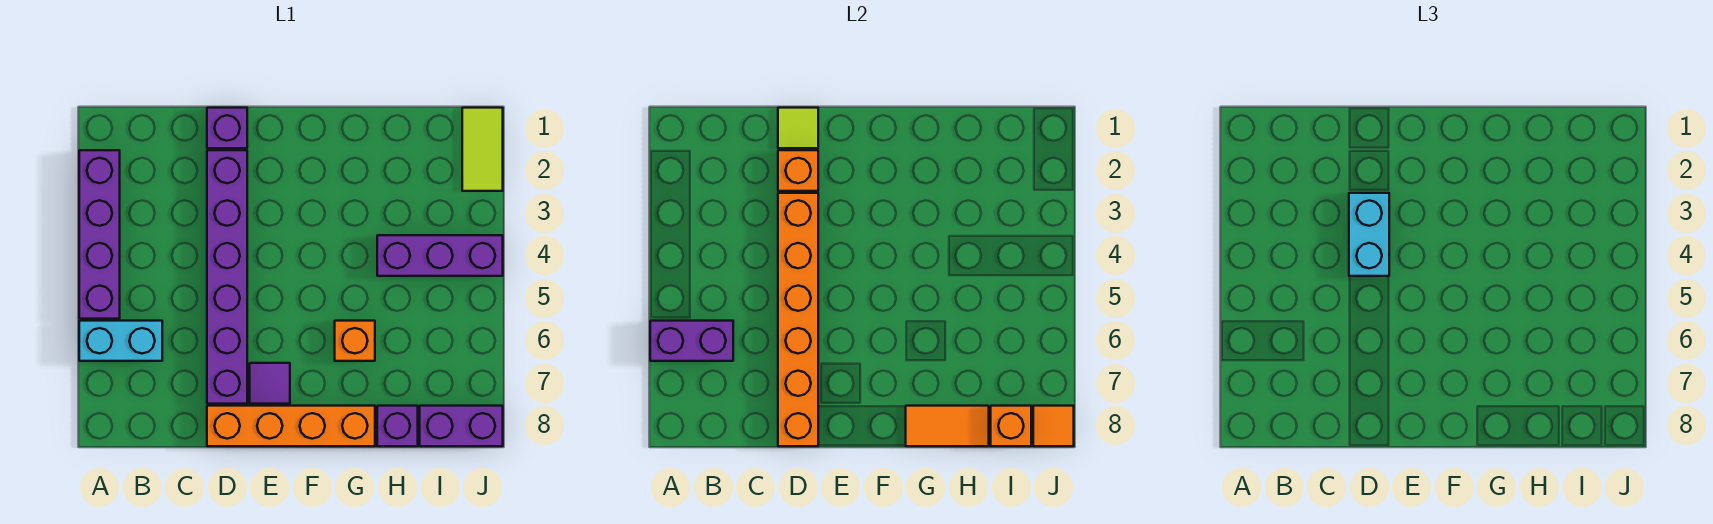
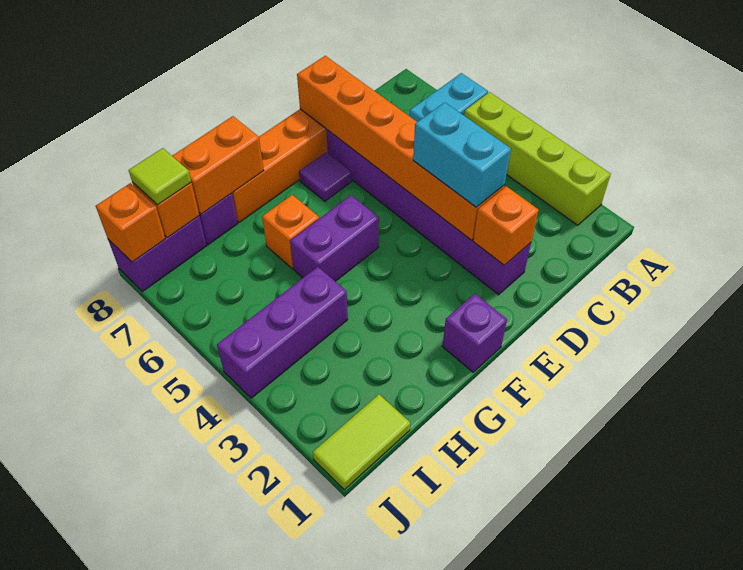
purple brick A2:A5 level 1 -> lime brick A2:A5 level 1
purple brick A6:B6 level 2 -> purple brick F5:G5 level 1
purple brick D1 level 1 -> purple brick F1 level 1
lime tile D1 level 2 -> lime tile I8 level 3
orange tile G8:H8 level 2 -> orange brick G8:H8 level 2
lime tile J1:J2 level 1 -> lime tile I1:J1 level 1
orange tile J8 level 2 -> orange brick J8 level 2

